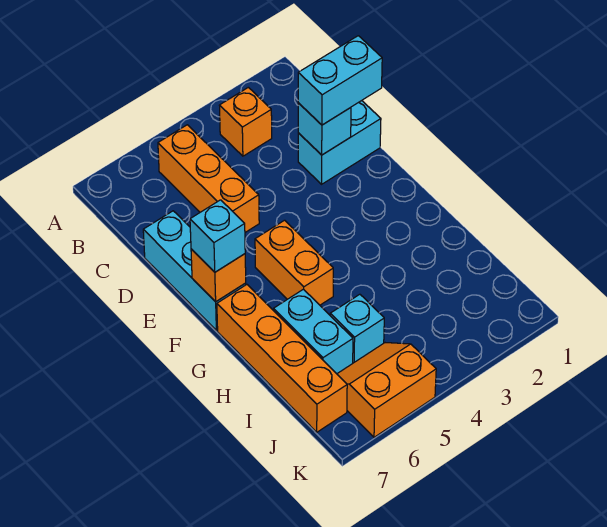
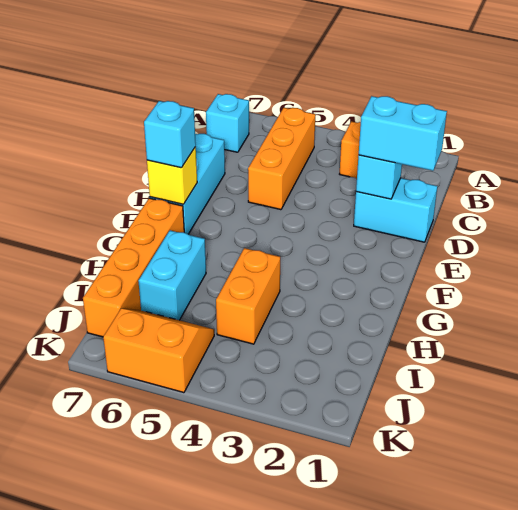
orange brick F5:G5 level 1 -> orange brick H4:I4 level 1
orange brick F7 level 2 -> yellow brick F7 level 2
cyan brick I5 level 1 -> cyan brick B7 level 1

